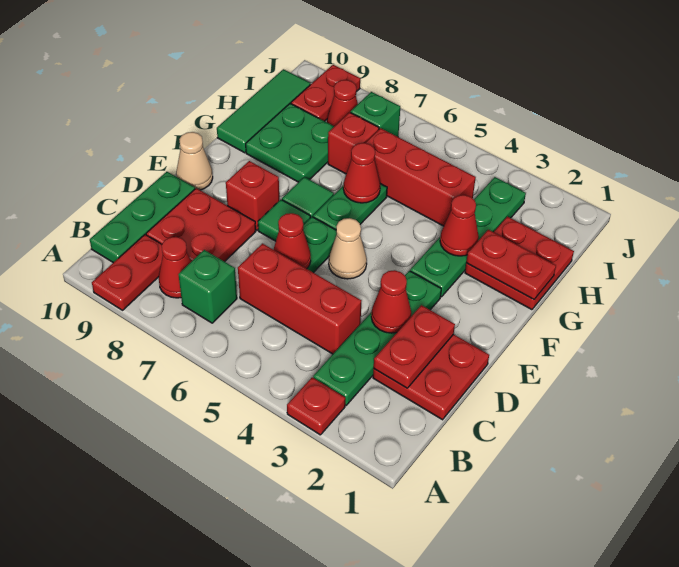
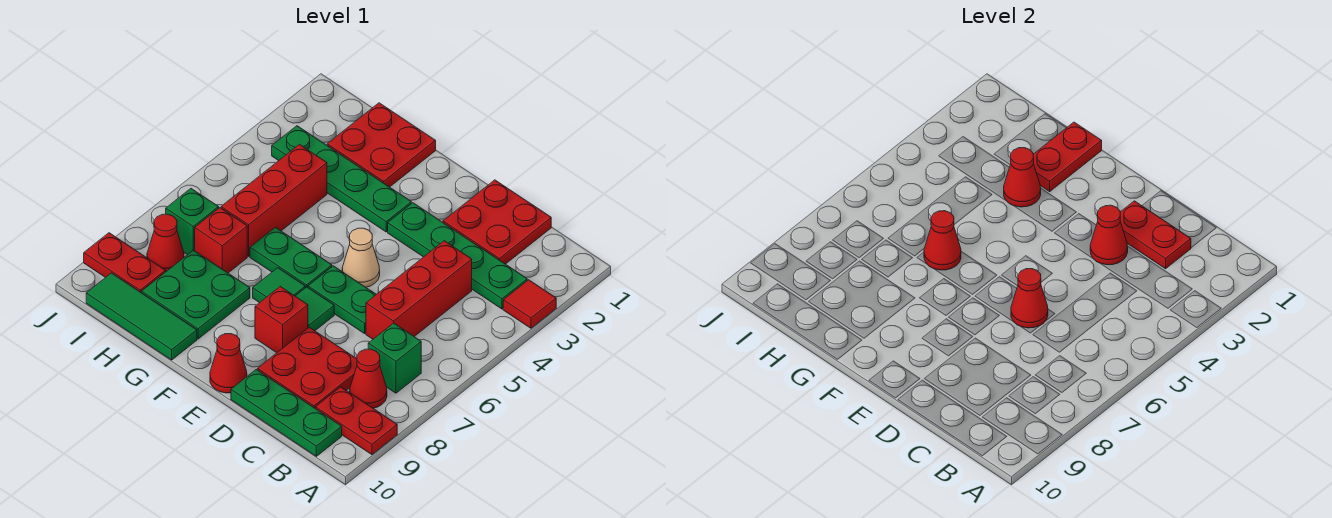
red plate A3 level 1 -> red tile A3 level 1
tan cone E10 level 1 -> red cone E10 level 1

